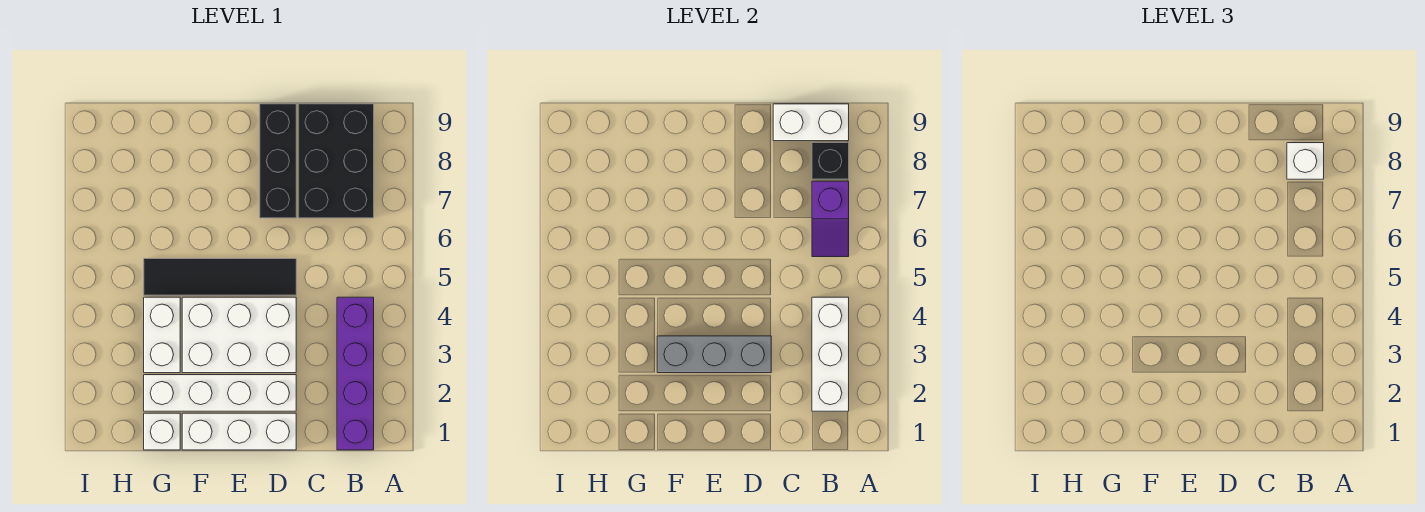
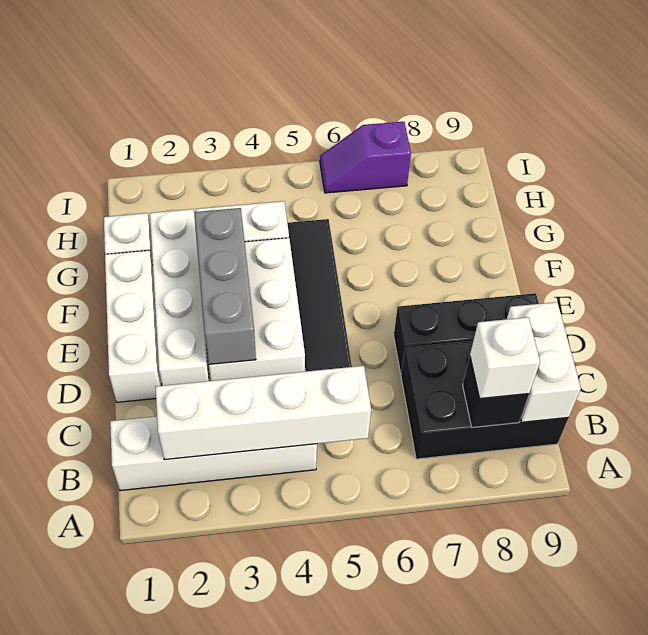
purple brick B1:B4 level 1 -> white brick B1:B4 level 1
white brick B2:B4 level 2 -> white brick B2:B5 level 2
purple slope B6:B7 level 2 top 7 -> purple slope I6:I7 level 1 top 7

